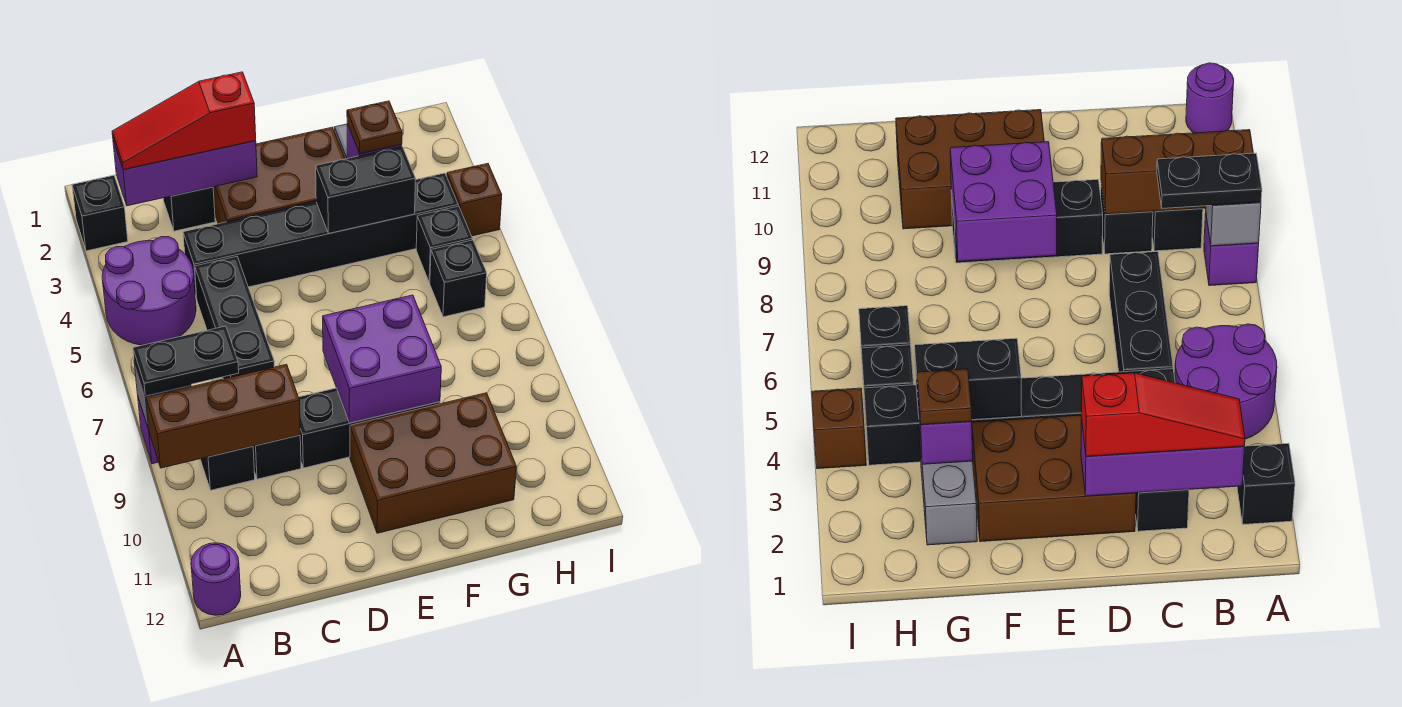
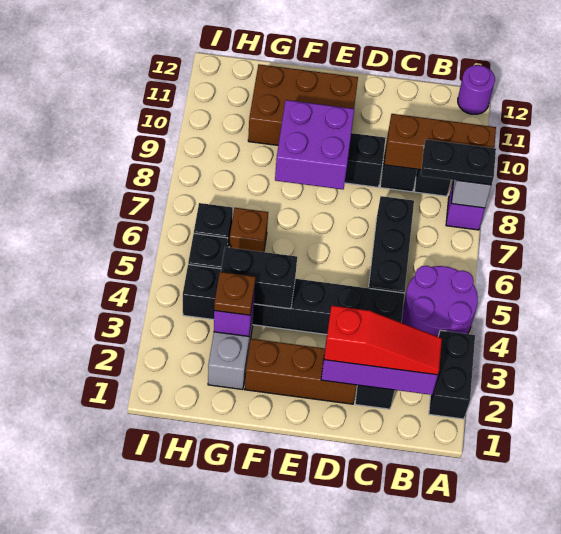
black brick A2 level 1 -> black brick A2:A3 level 1
brown brick D2:F3 level 1 -> brown brick D2:F2 level 1
brown brick I4 level 1 -> brown brick G6 level 1

